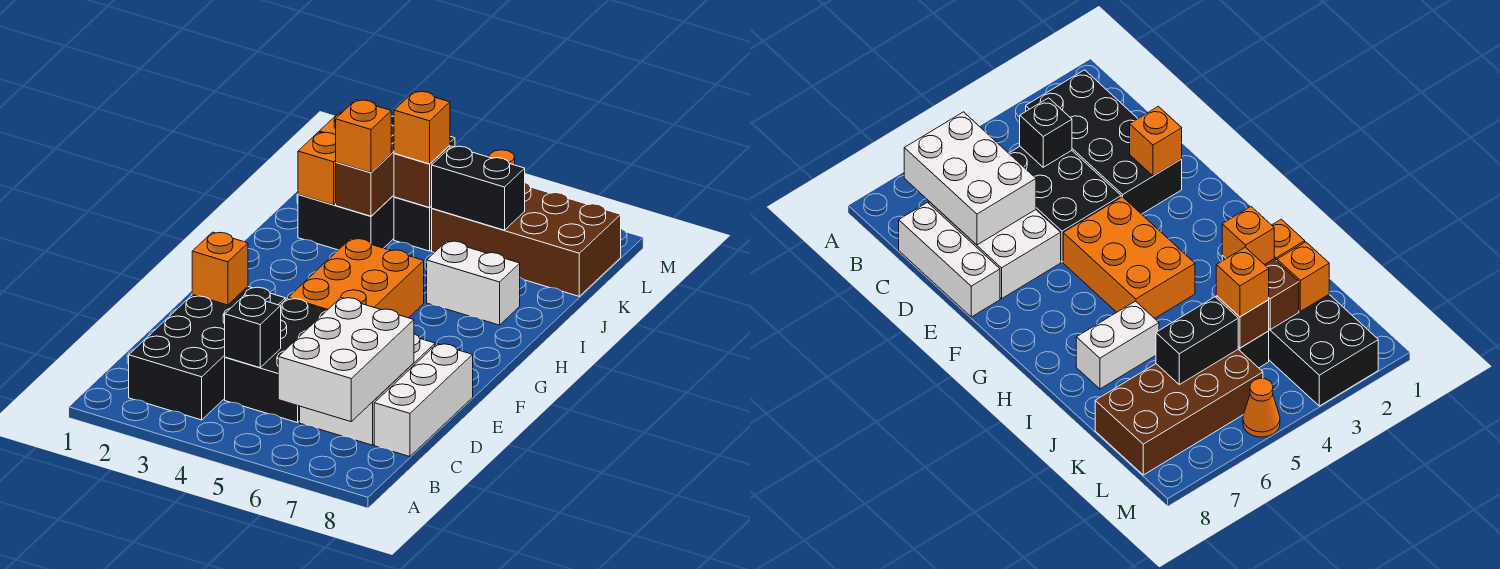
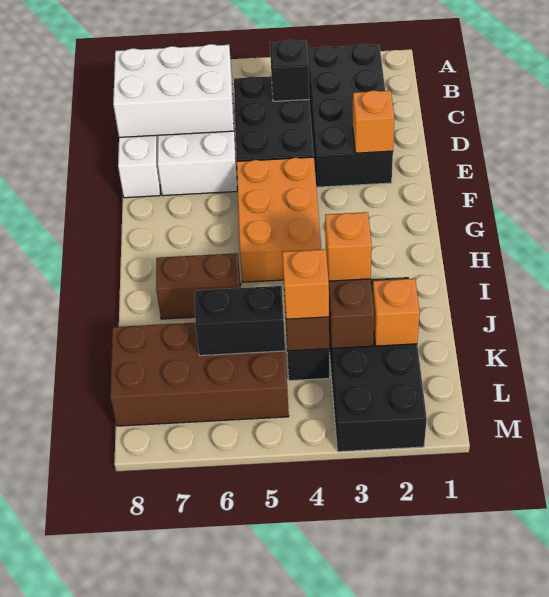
white brick B6:D7 level 2 -> white brick C6:D8 level 2
white brick I6:I7 level 1 -> brown brick I6:I7 level 1
orange brick J2 level 2 -> none
orange cone M5 level 1 -> none

